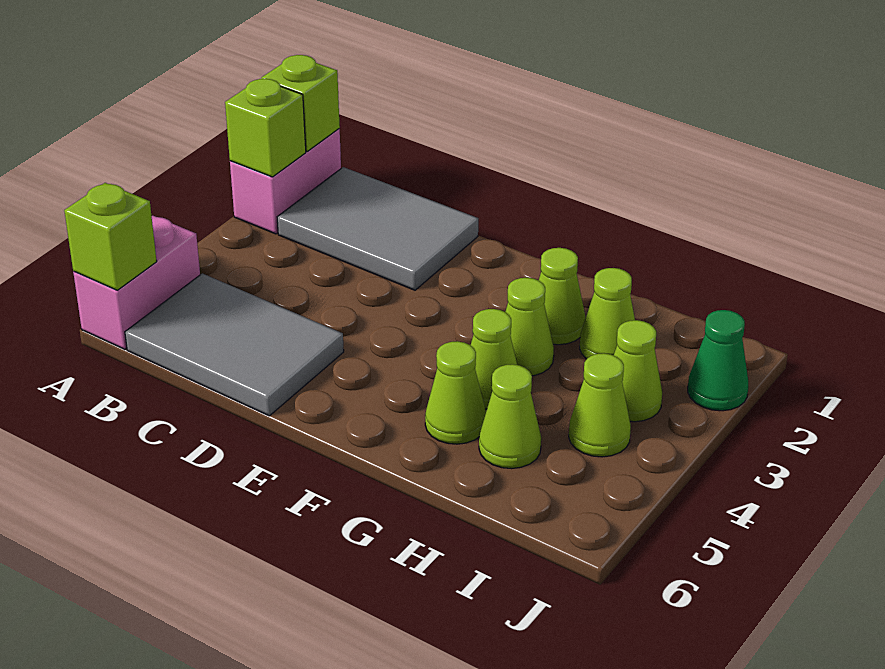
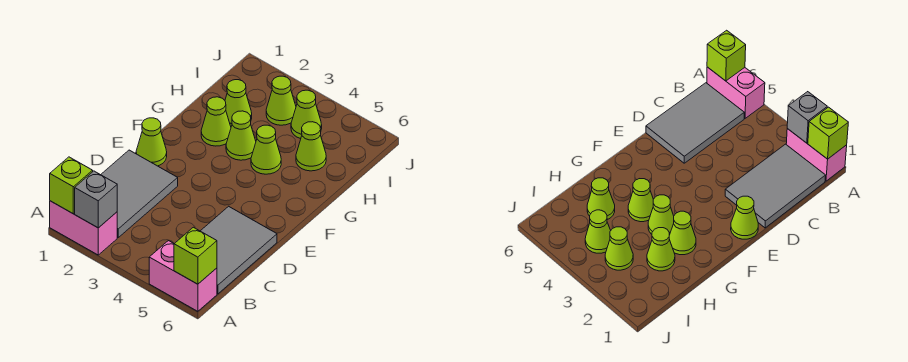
lime brick A2 level 2 -> grey brick A2 level 2
lime cone G5 level 1 -> lime cone E1 level 1
green cone J2 level 1 -> none

